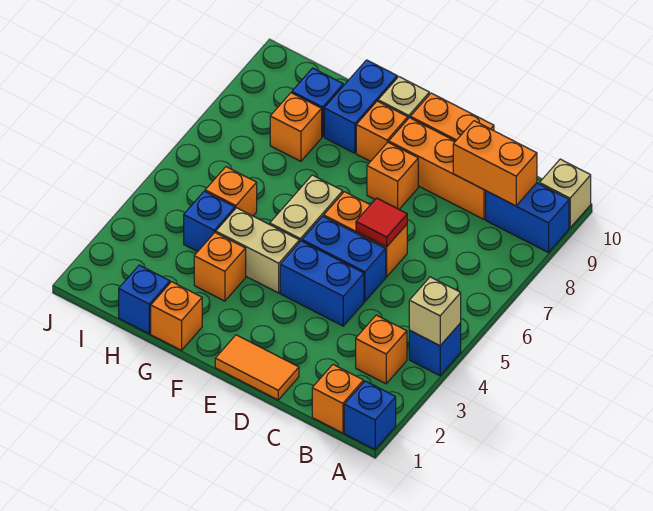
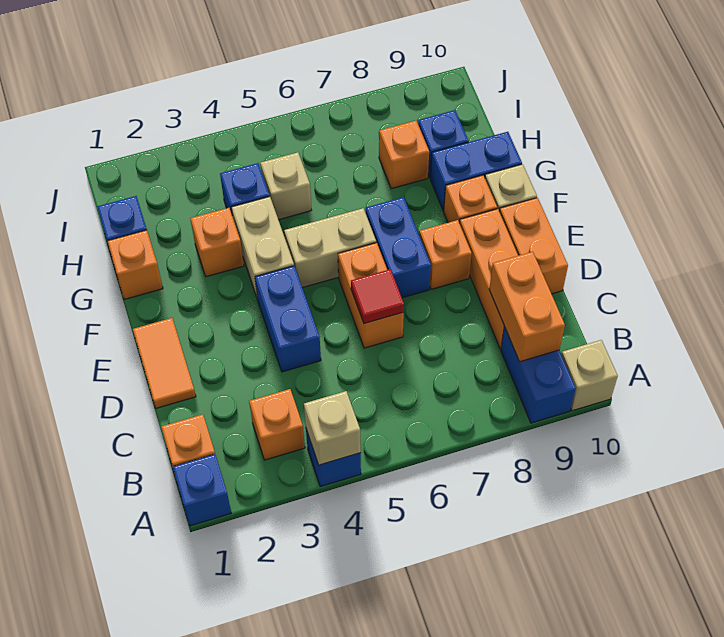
blue brick D5:E5 level 1 -> blue brick E7:F7 level 1
orange brick H5 level 1 -> tan brick H5 level 1

